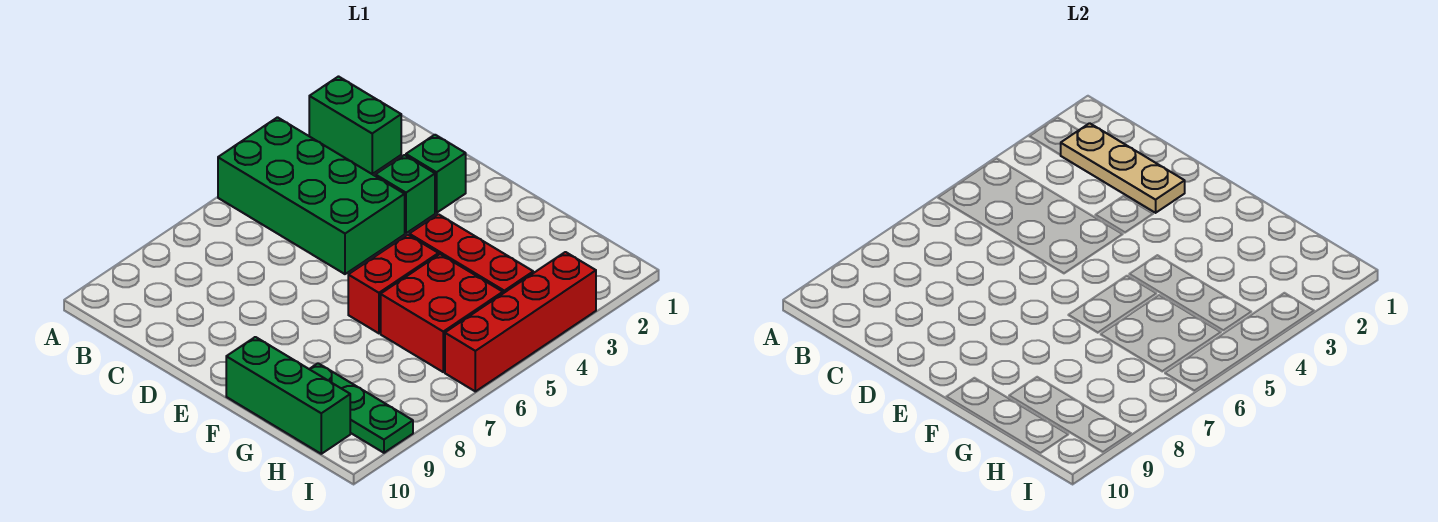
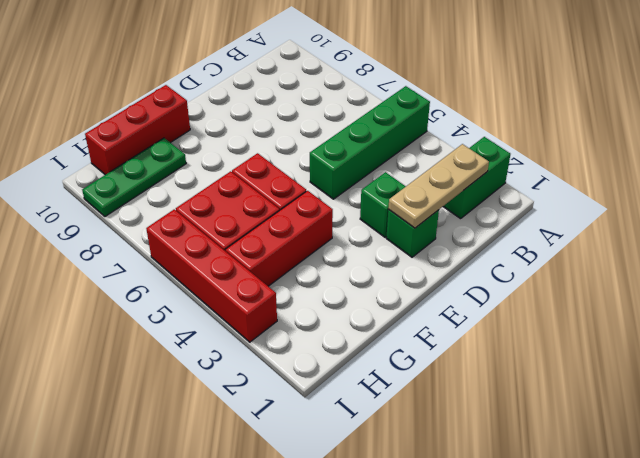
green brick A4:D5 level 1 -> green brick A5:D5 level 1
green brick F10:H10 level 1 -> red brick F10:H10 level 1

